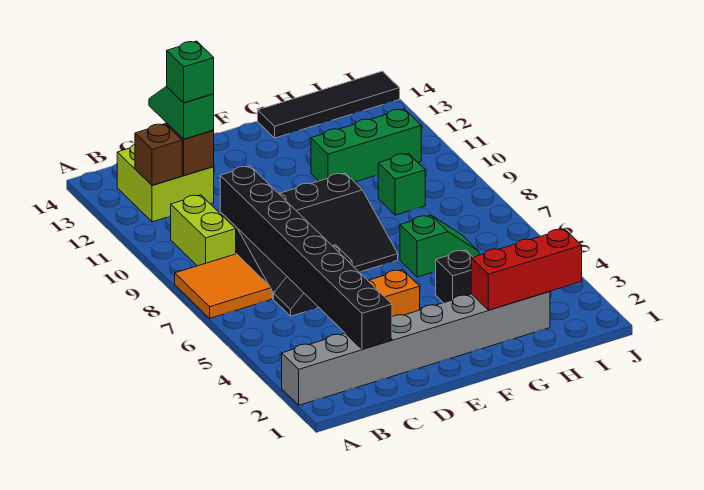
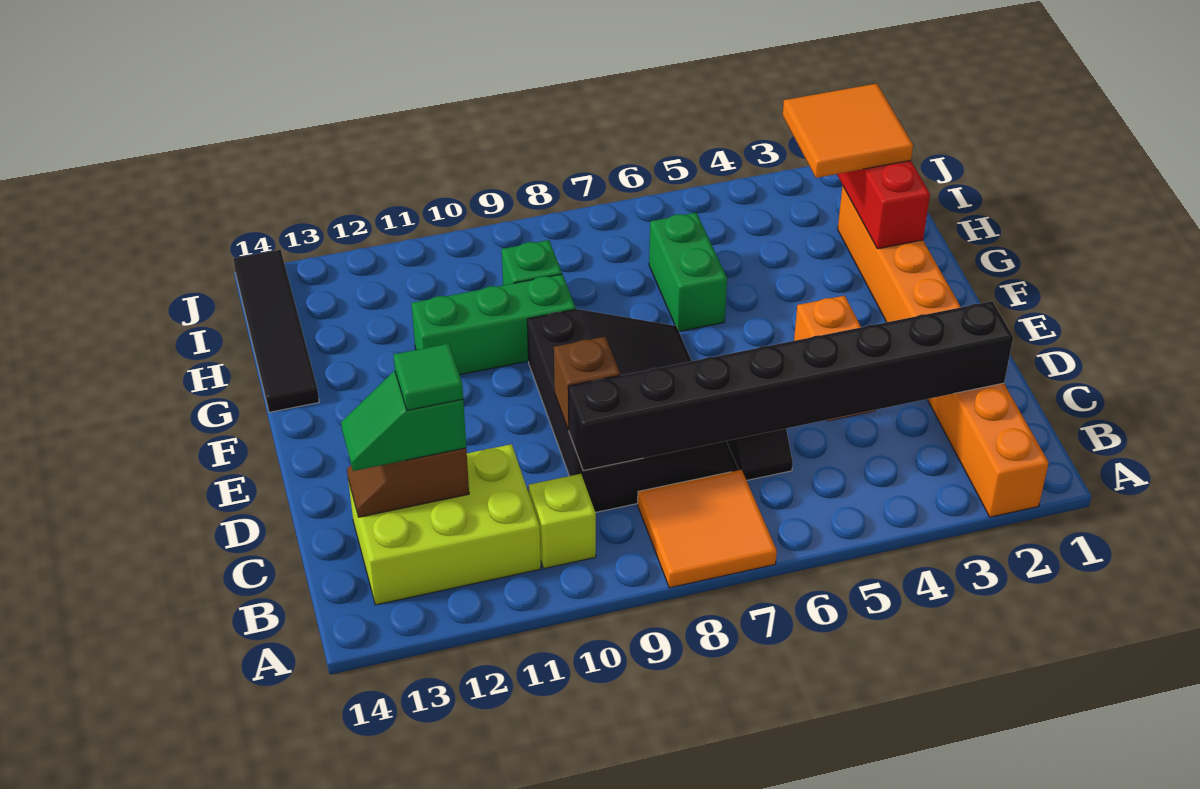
grey brick A2:H2 level 1 -> orange brick A2:H2 level 1
lime brick B9:B10 level 1 -> lime brick B10 level 1
lime brick B12:C13 level 1 -> lime brick B11:C13 level 1
brown brick B12 level 2 -> brown brick D9 level 2
green brick C12 level 4 -> green tile C12 level 4
black brick G4 level 1 -> none
green slope G6:H6 level 1 top G -> green brick G6:H6 level 1
green brick G11:I11 level 1 -> green brick G9:G11 level 1
none -> orange tile H2:I3 level 3

